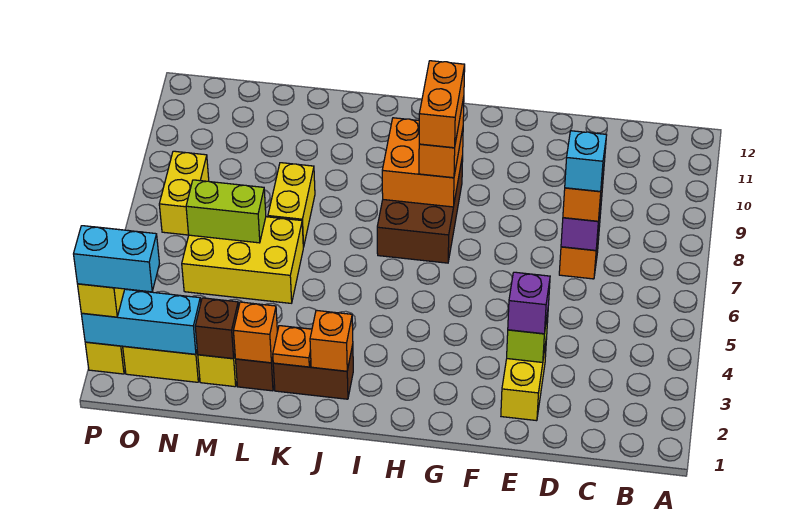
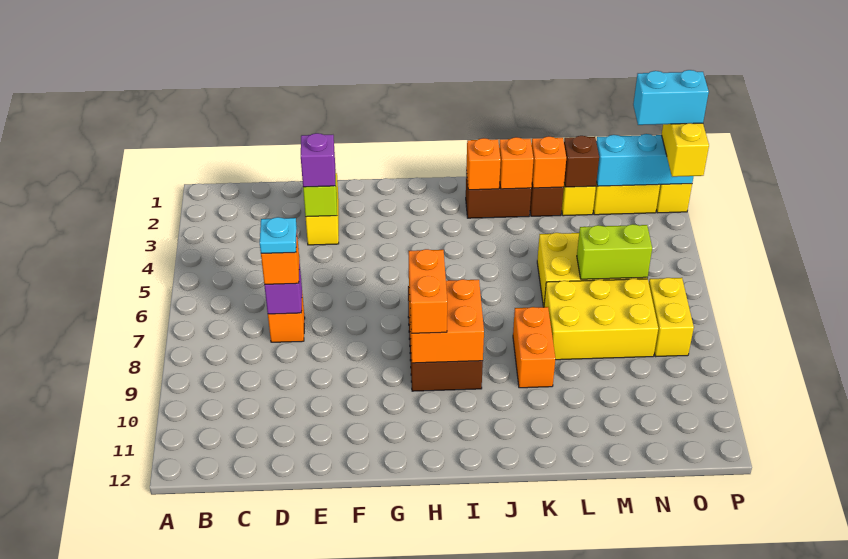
cyan brick D7 level 4 -> cyan plate D7 level 4
orange brick H8:H9 level 4 -> orange brick K8:K9 level 1
orange plate K2 level 2 -> orange brick K2 level 2
yellow brick L7:L8 level 1 -> yellow brick L7:N8 level 1

